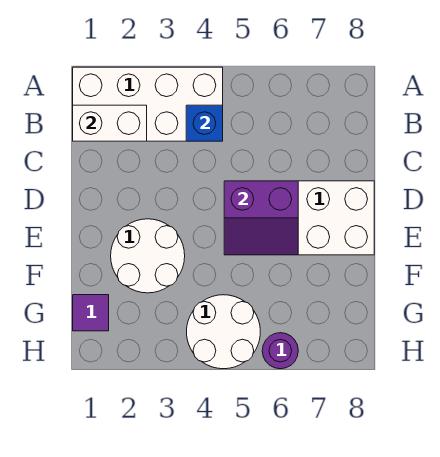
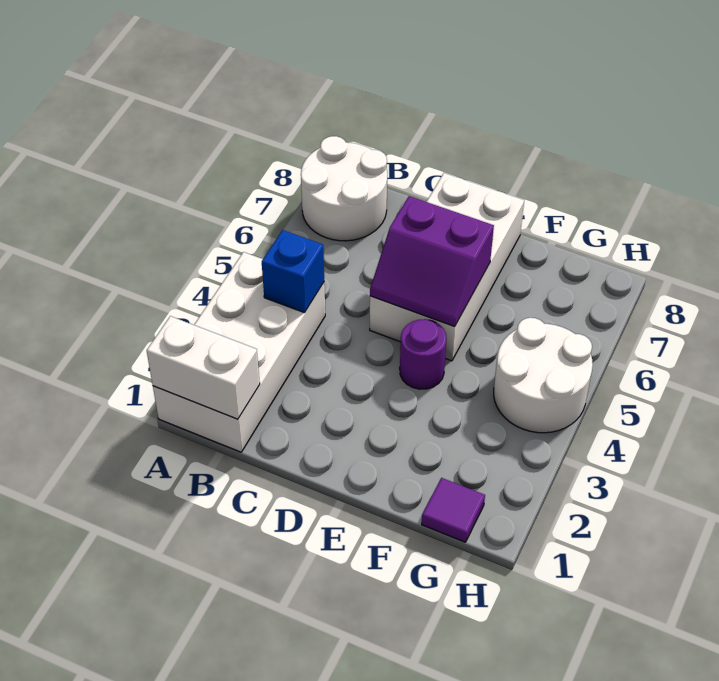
white brick B1:B2 level 2 -> white brick A1:B1 level 2
purple slope D5:E6 level 2 top D -> purple slope D5:E6 level 2 top 6
white round brick E2:F3 level 1 -> white round brick A7:B8 level 1
purple round brick H6 level 1 -> purple round brick E4 level 1

